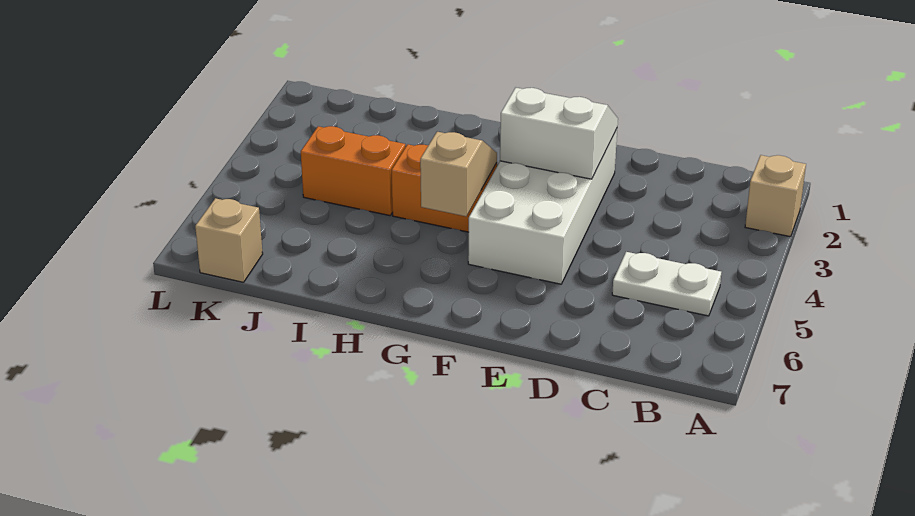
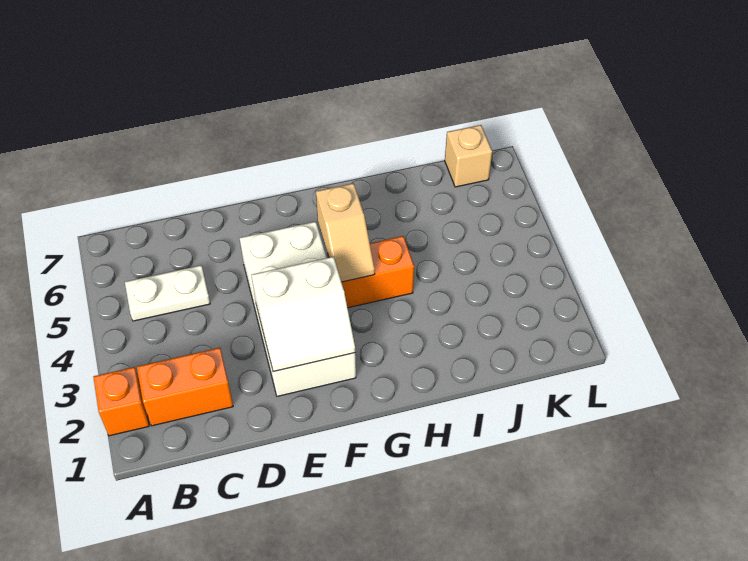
tan brick A2 level 1 -> orange brick A2 level 1
orange brick I4:J4 level 1 -> orange brick B2:C2 level 1

